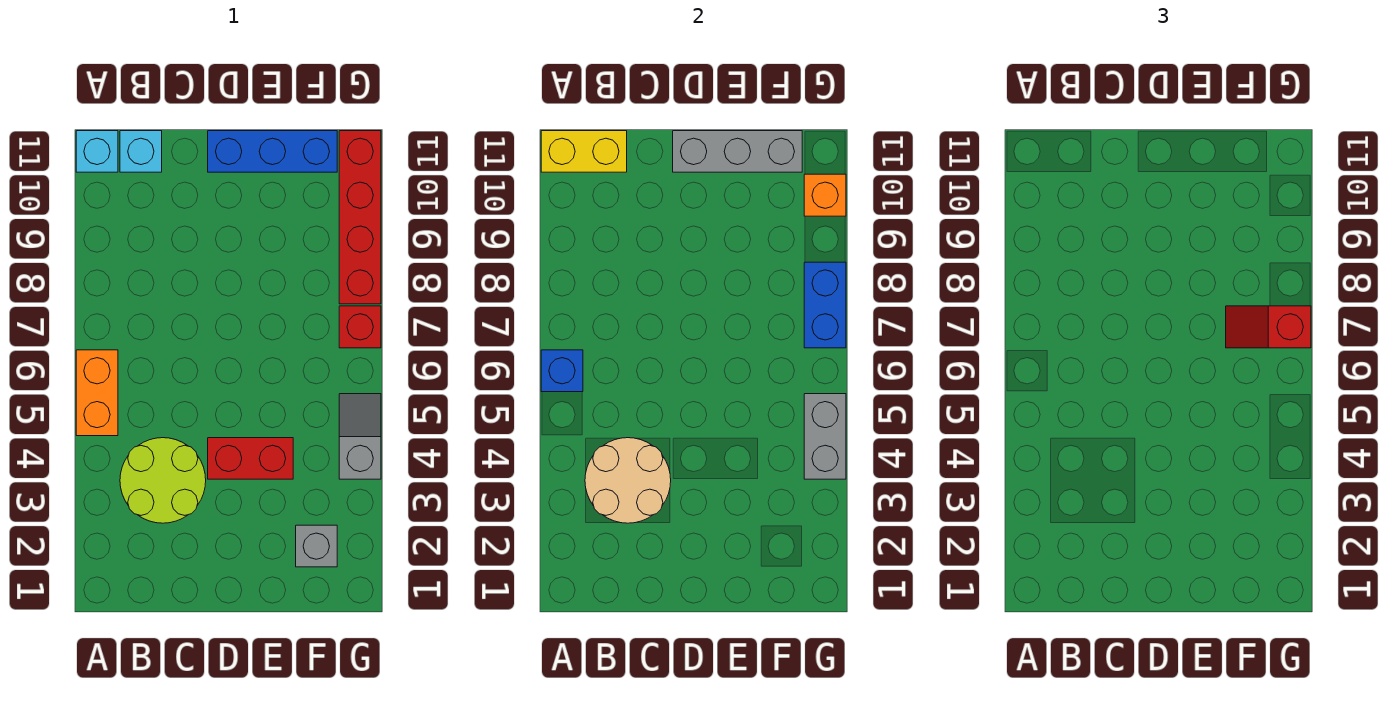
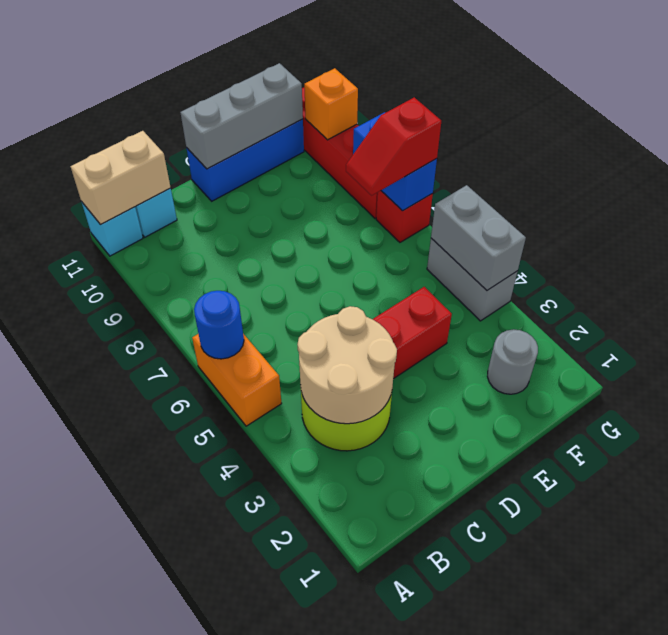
blue brick A6 level 2 -> blue round brick A6 level 2
yellow brick A11:B11 level 2 -> tan brick A11:B11 level 2
grey brick F2 level 1 -> grey round brick F2 level 1
grey slope G4:G5 level 1 top 4 -> grey brick G4:G5 level 1

